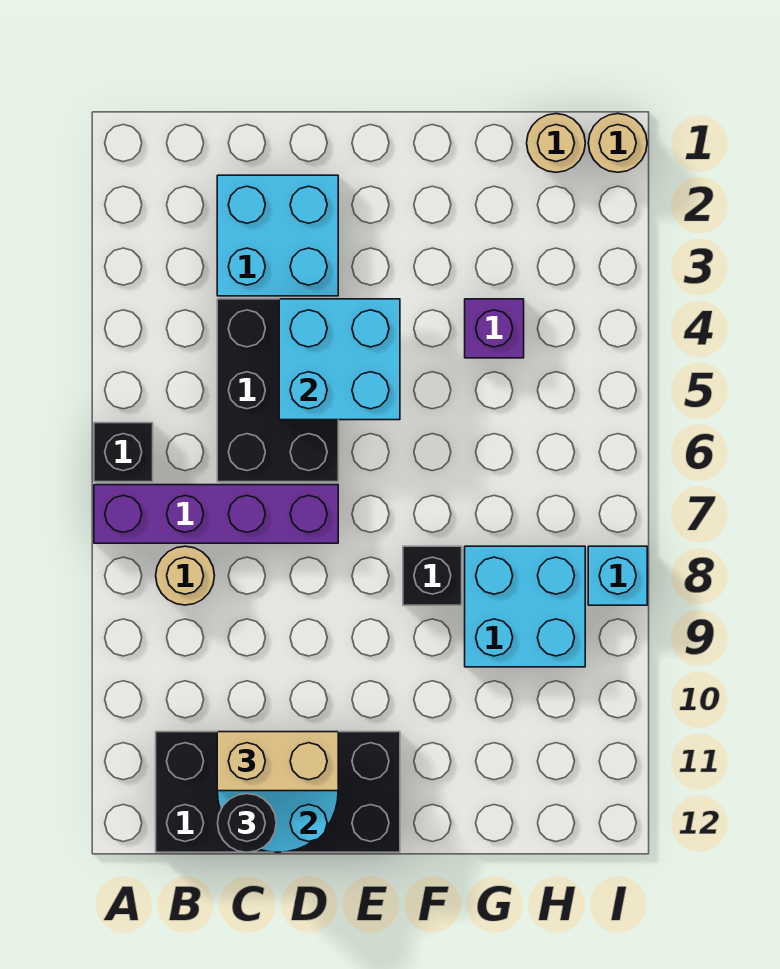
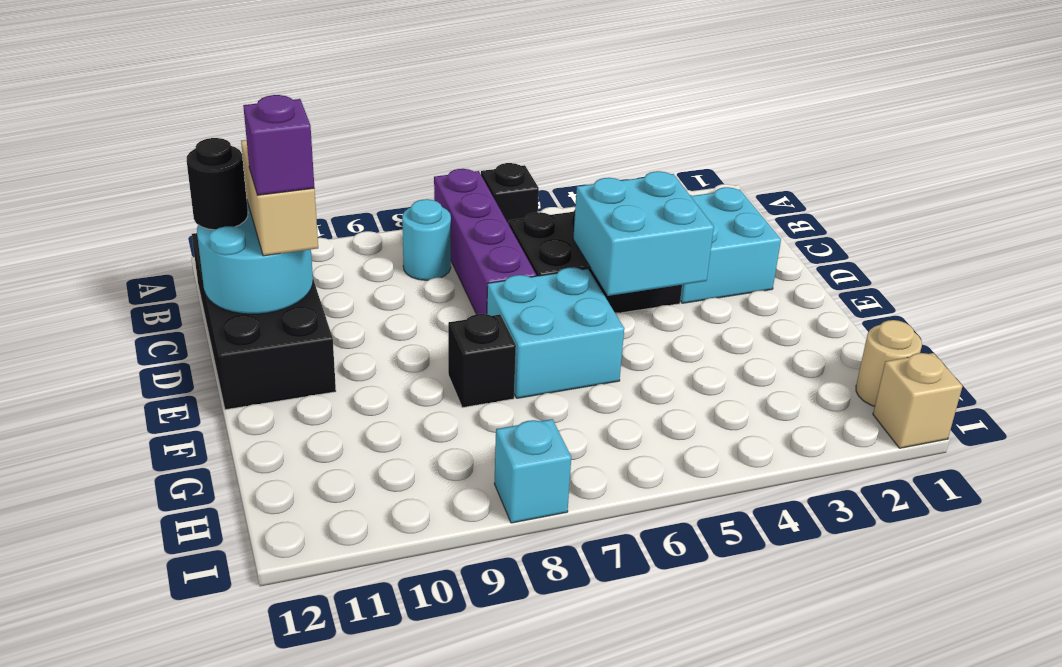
tan round brick B8 level 1 -> cyan round brick B8 level 1
purple brick G4 level 1 -> purple brick D11 level 4
cyan brick G8:H9 level 1 -> cyan brick E6:F7 level 1
tan round brick I1 level 1 -> tan brick I1 level 1

